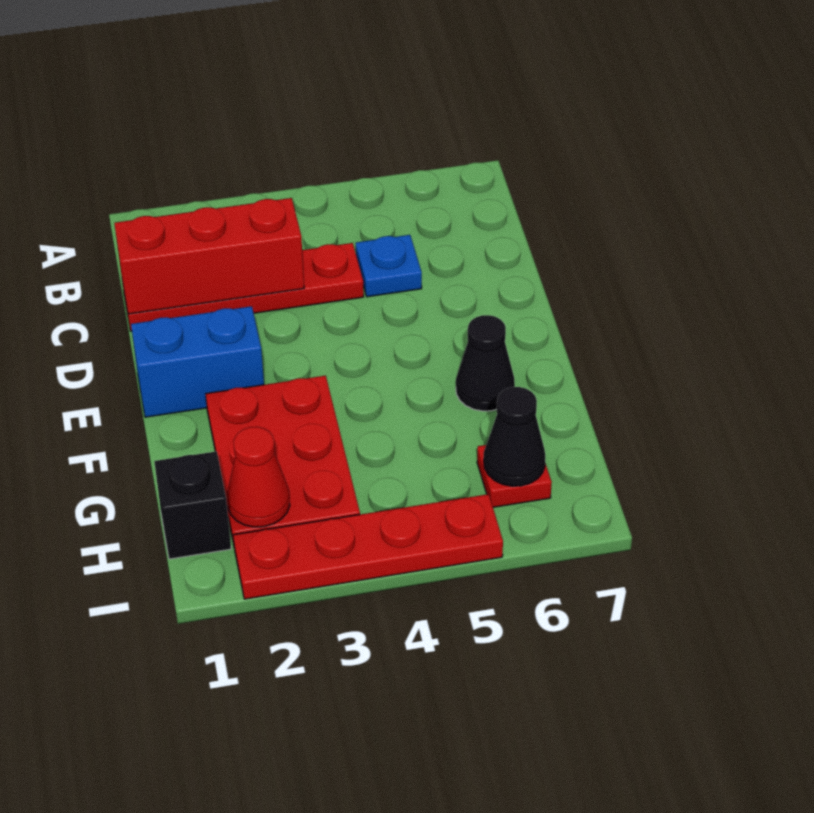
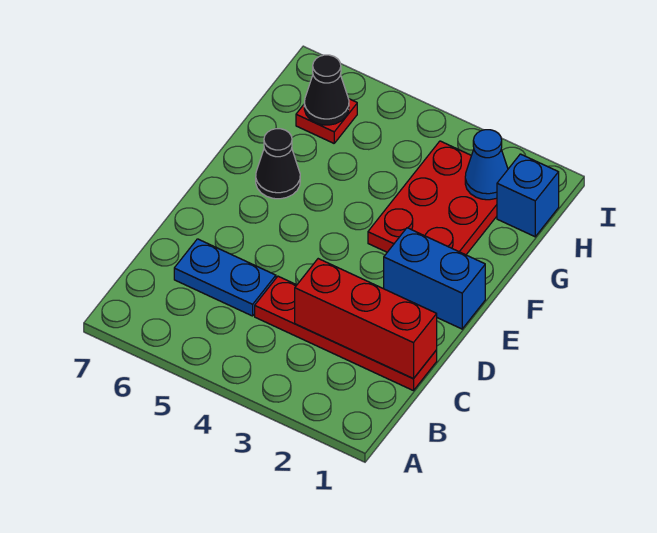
blue plate C5 level 1 -> blue plate C5:C6 level 1
black brick H1 level 1 -> blue brick H1 level 1
red cone H2 level 2 -> blue cone H2 level 2
red plate I2:I5 level 1 -> none

